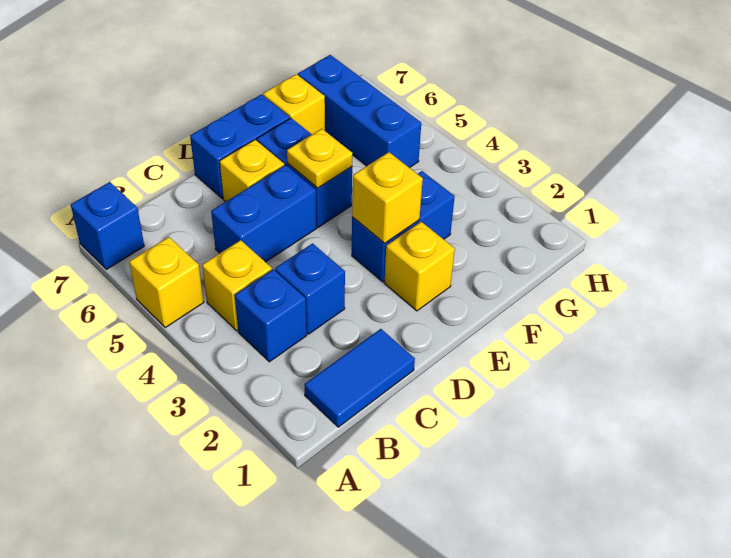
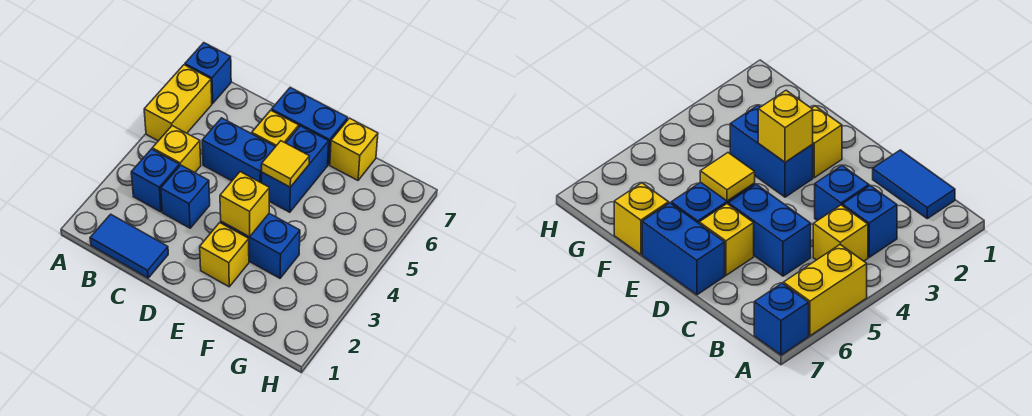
yellow brick A5 level 1 -> yellow brick A5:A6 level 1
yellow plate E5 level 2 -> yellow tile E5 level 2
blue brick G5:G7 level 1 -> none

